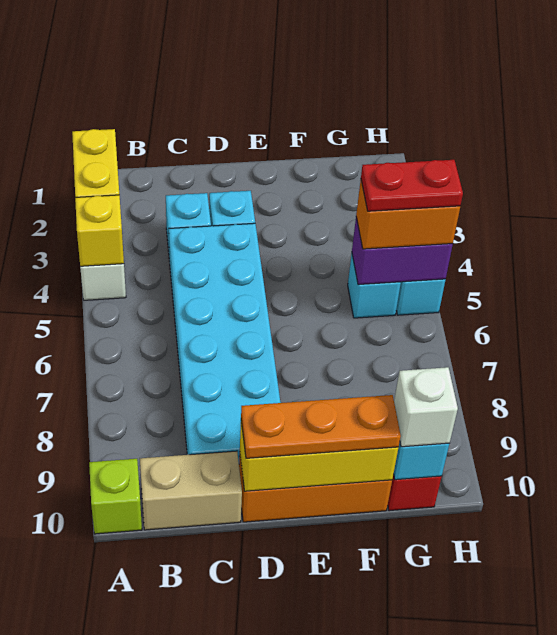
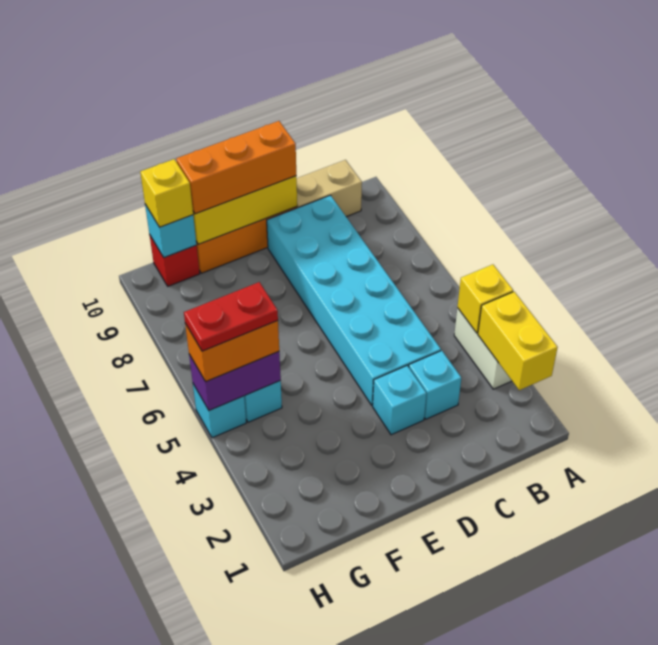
lime brick A10 level 1 -> none
orange plate D10:F10 level 3 -> orange brick D10:F10 level 3
white brick G10 level 3 -> yellow brick G10 level 3

